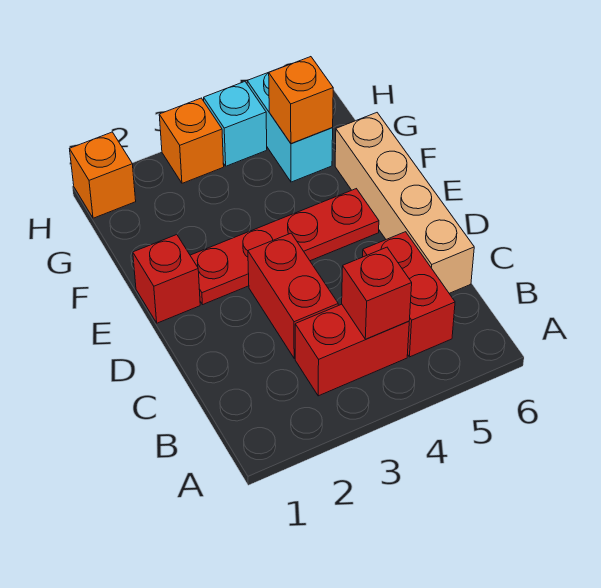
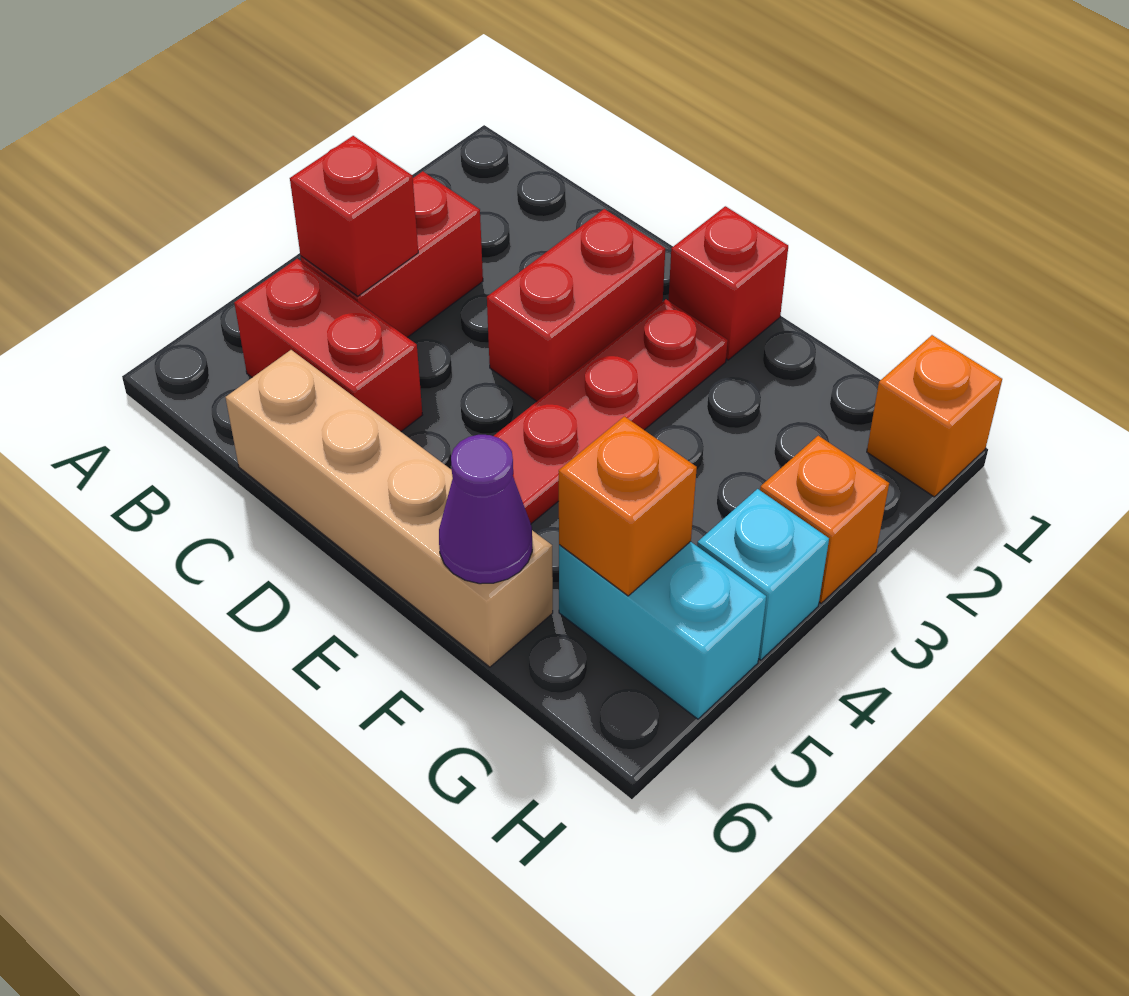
red brick C3:D3 level 1 -> red brick D2:D3 level 1
none -> purple cone F6 level 2

